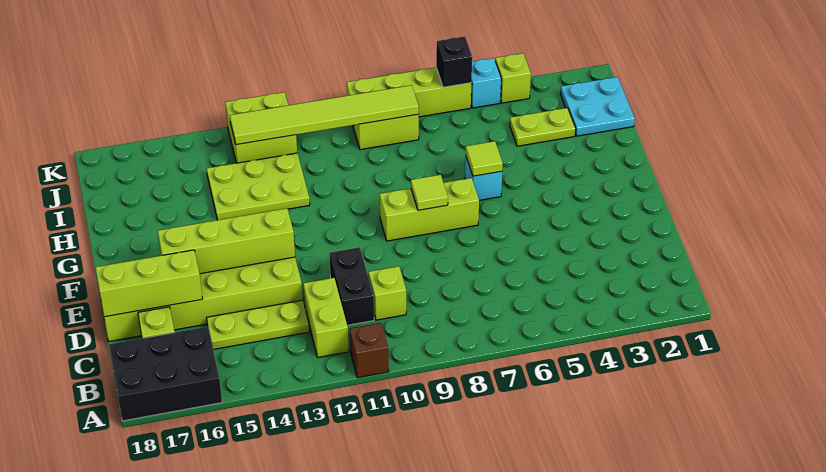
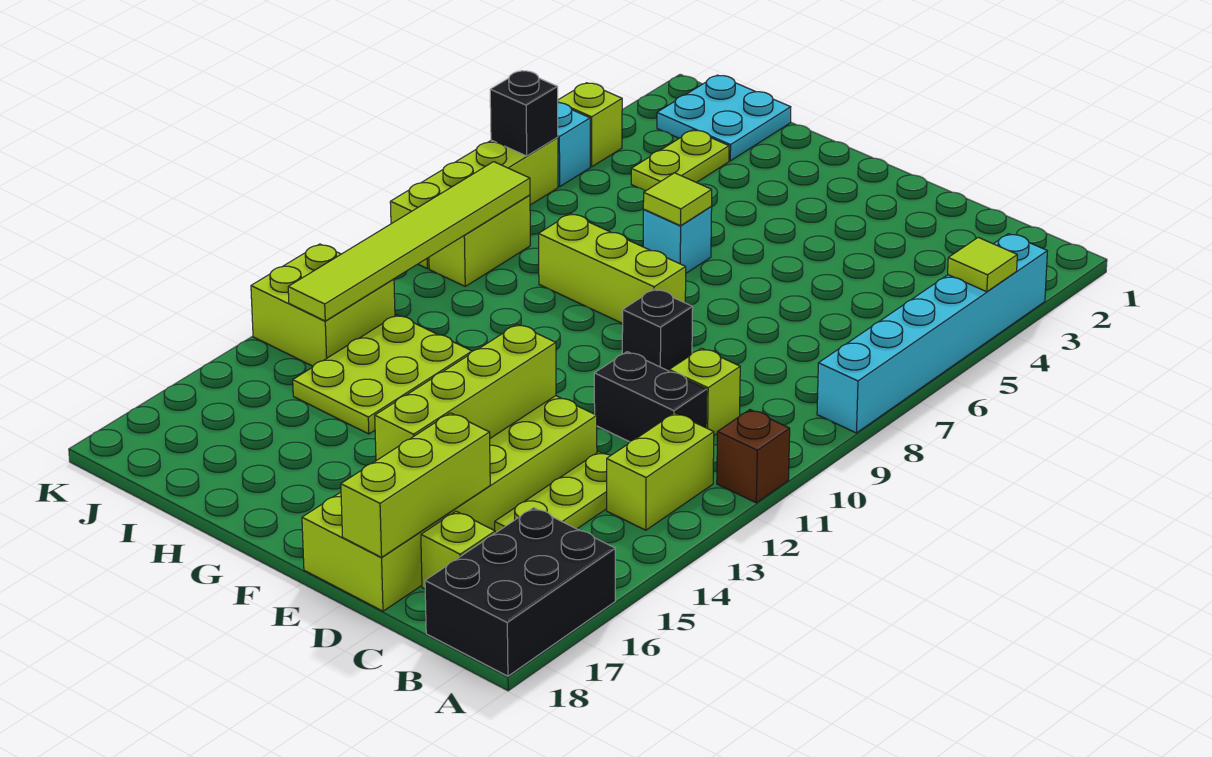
none -> cyan brick A3:A8 level 1
lime brick B12:C12 level 1 -> lime brick B12:B13 level 1
none -> black brick E9 level 1
lime brick F7:F9 level 1 -> lime brick F8:H8 level 1
lime tile F8 level 2 -> lime tile A4 level 2

